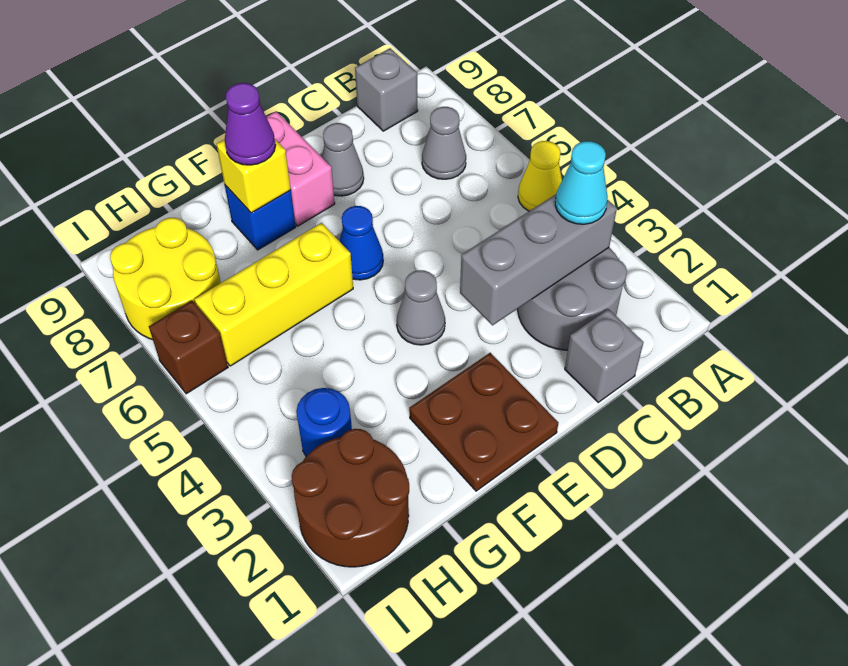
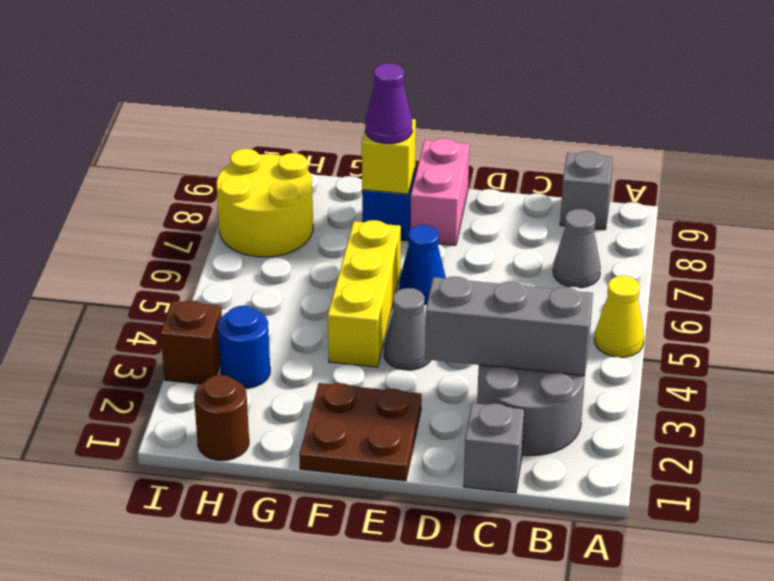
cyan cone B3 level 3 -> none
grey cone D8 level 1 -> none
yellow brick F6:H6 level 1 -> yellow brick F4:F6 level 1
brown round brick H1:I2 level 1 -> brown round brick H1 level 1
brown brick I6 level 1 -> brown brick I3 level 1

